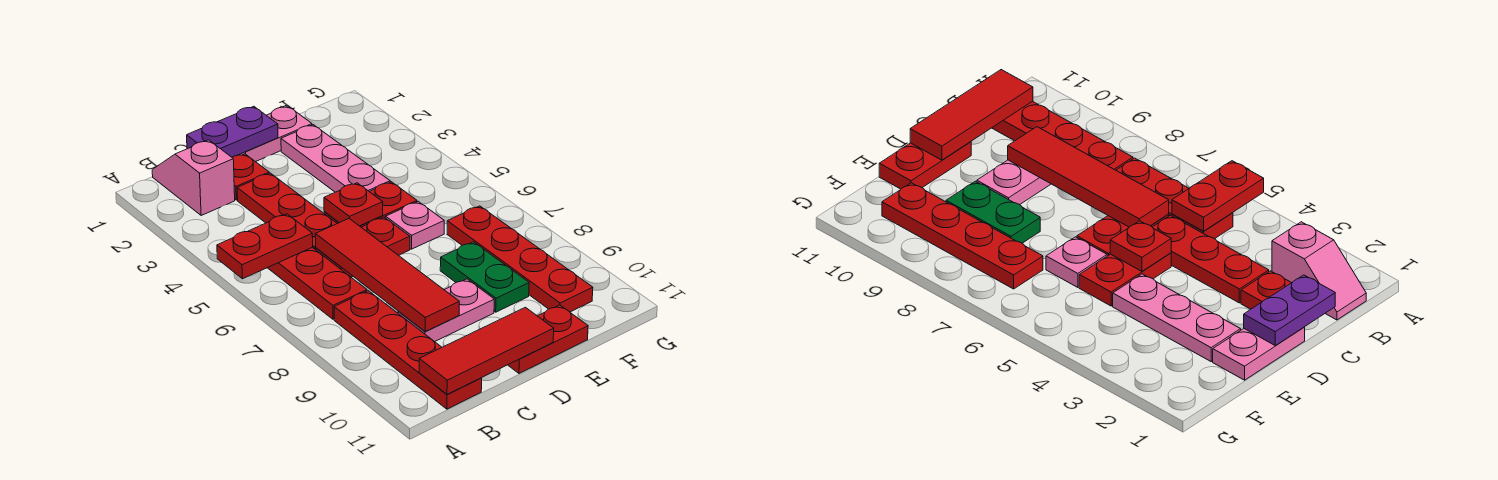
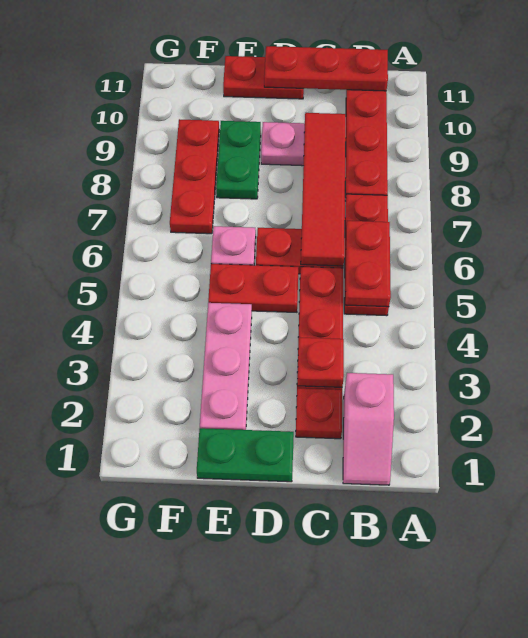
red plate A5:B5 level 2 -> red plate B5:B6 level 2
red tile B11:D11 level 2 -> red plate B11:D11 level 2
purple plate C1:D1 level 2 -> none
pink plate D1:E1 level 1 -> green plate D1:E1 level 1
red plate D5 level 2 -> red plate C3 level 2
red plate F7:F10 level 1 -> red plate F7:F9 level 1

